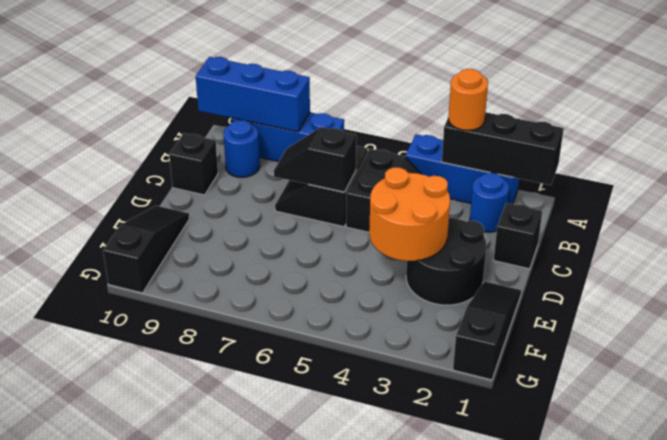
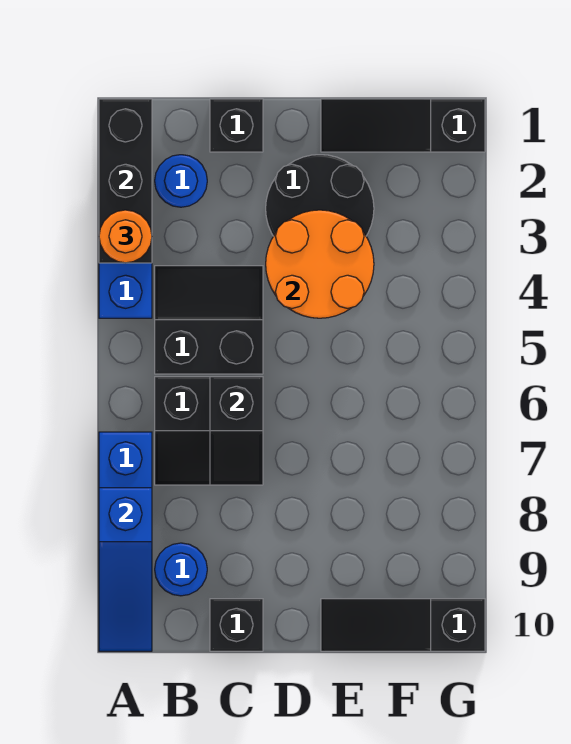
blue brick A8:A10 level 2 -> blue slope A8:A10 level 2 top 8

